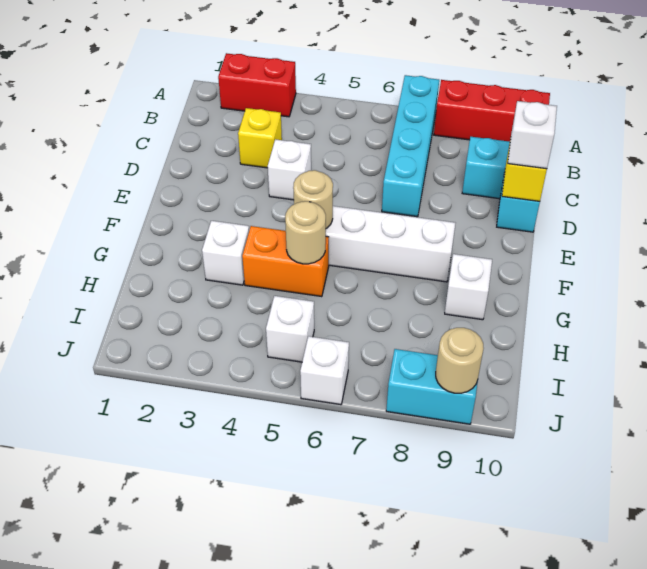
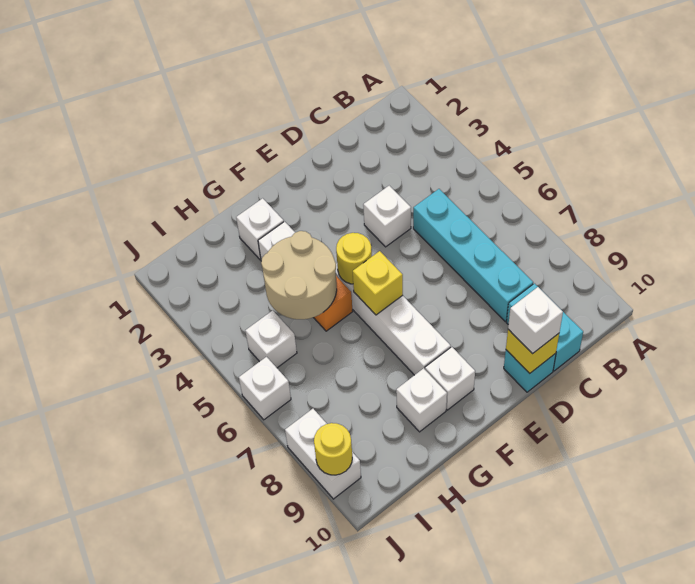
red brick A2:A3 level 1 -> none
cyan brick A7:D7 level 1 -> cyan brick C5:C8 level 1
red brick A8:A10 level 1 -> none
yellow brick C3 level 1 -> yellow brick F6 level 2
tan round brick F5 level 2 -> yellow round brick F5 level 2
none -> white brick F9 level 1
none -> white brick G2 level 1
tan round brick G5 level 2 -> tan round brick G4:H5 level 2
cyan brick J8:J9 level 1 -> white brick J8:J9 level 1
tan round brick J9 level 2 -> yellow round brick J9 level 2

